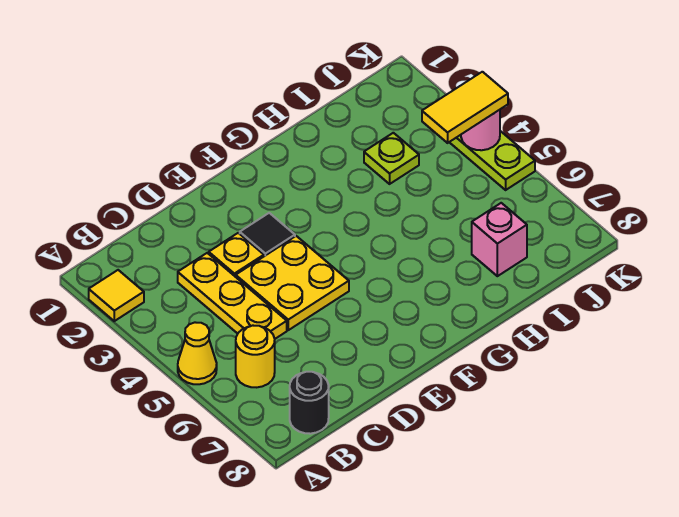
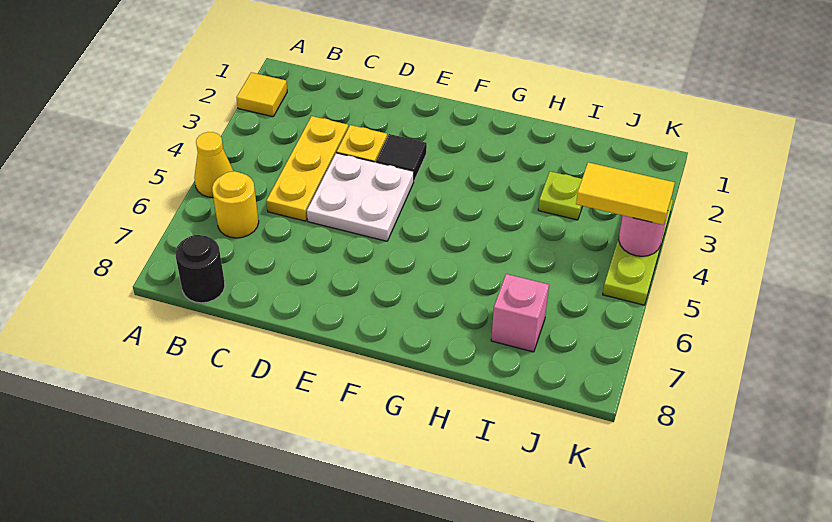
yellow plate D4:E5 level 1 -> white plate D4:E5 level 1

